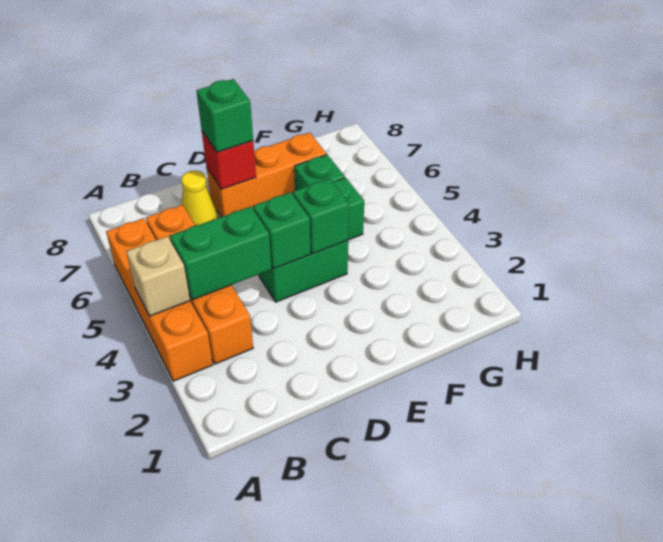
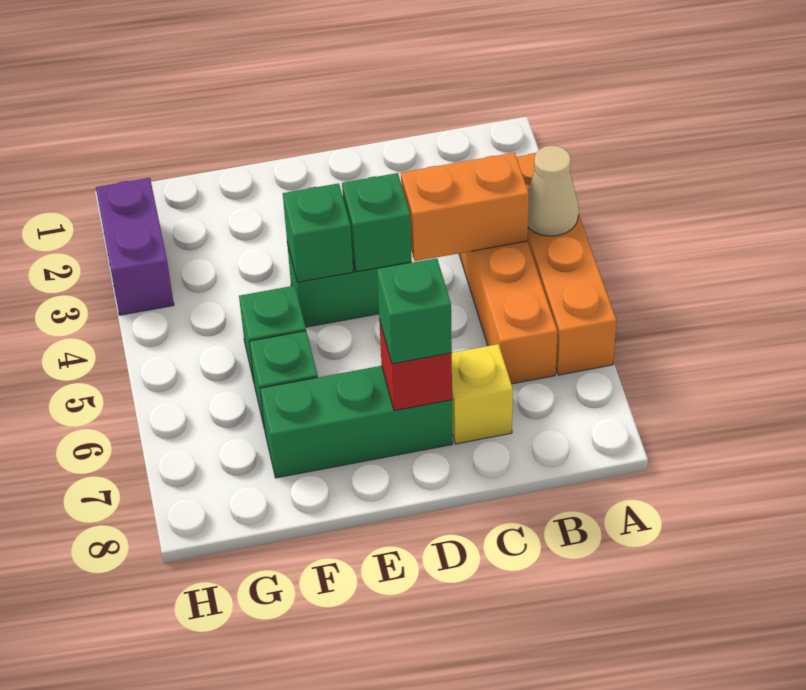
tan brick A4 level 2 -> tan cone A4 level 2
green brick B4:C4 level 2 -> orange brick B4:C4 level 2
yellow cone C7 level 1 -> yellow brick C7 level 1
orange brick D7:F7 level 1 -> green brick D7:F7 level 1
none -> purple brick H2:H3 level 1

